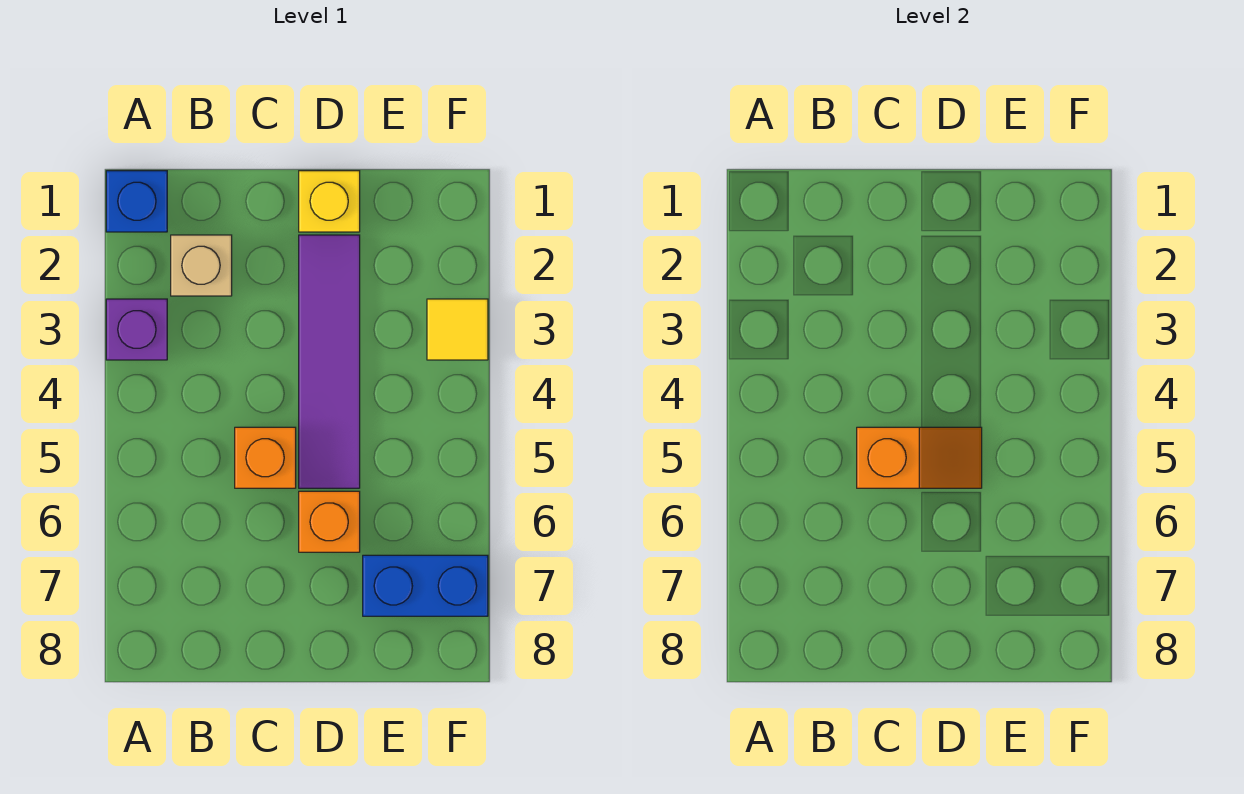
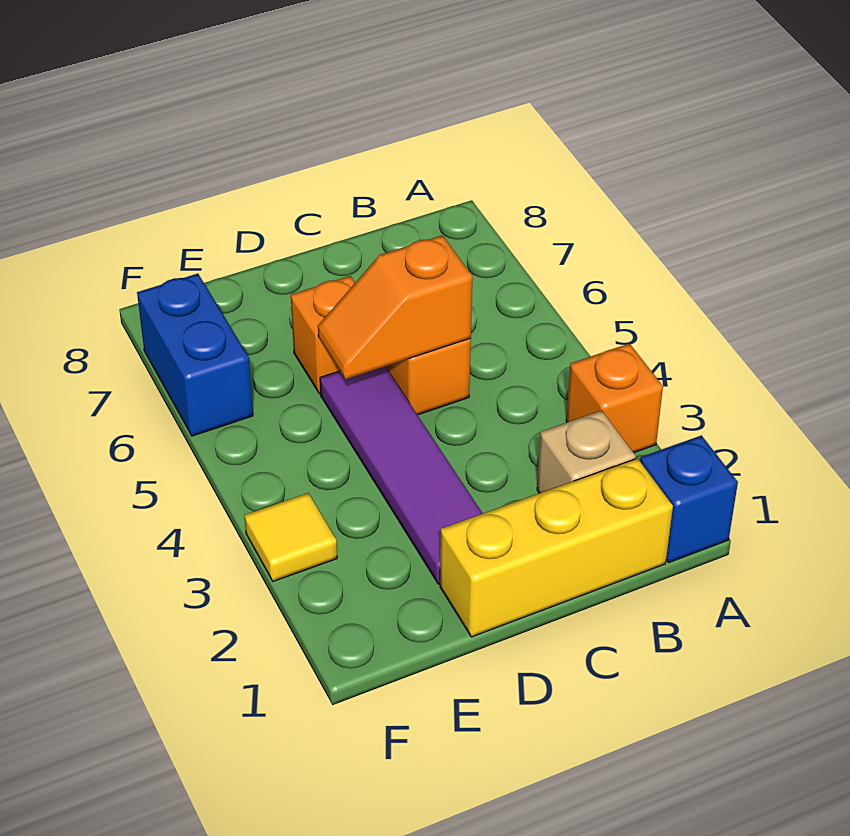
purple brick A3 level 1 -> orange brick A3 level 1
yellow brick D1 level 1 -> yellow brick B1:D1 level 1
blue brick E7:F7 level 1 -> blue brick F6:F7 level 1

